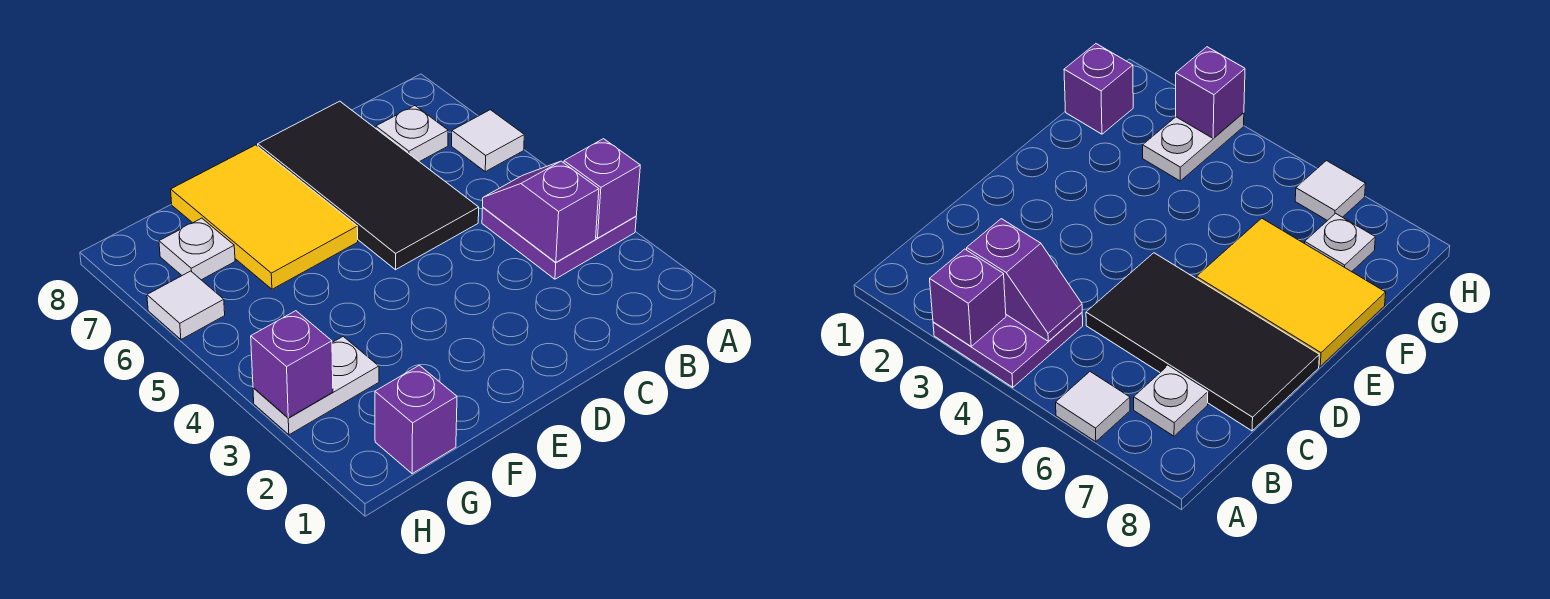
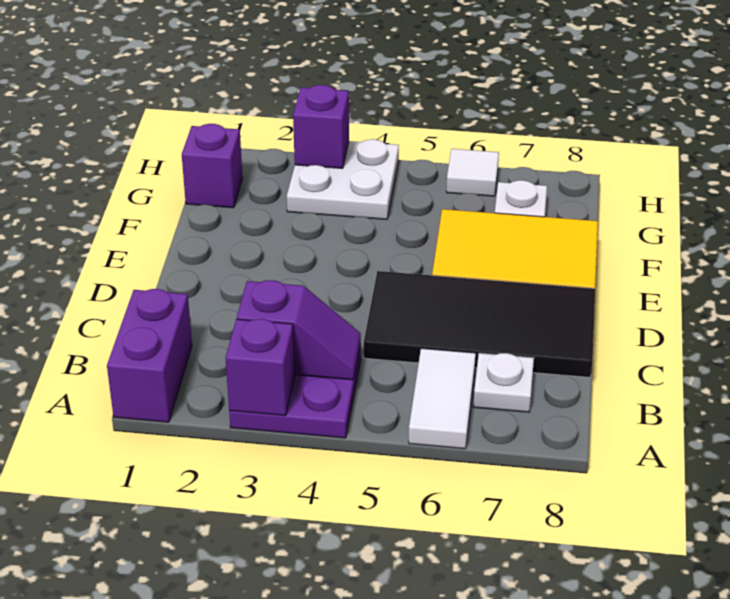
none -> purple brick A1:B1 level 1
white tile A6 level 1 -> white tile A6:B6 level 1
white plate G3:H3 level 1 -> white plate G3:H4 level 1

